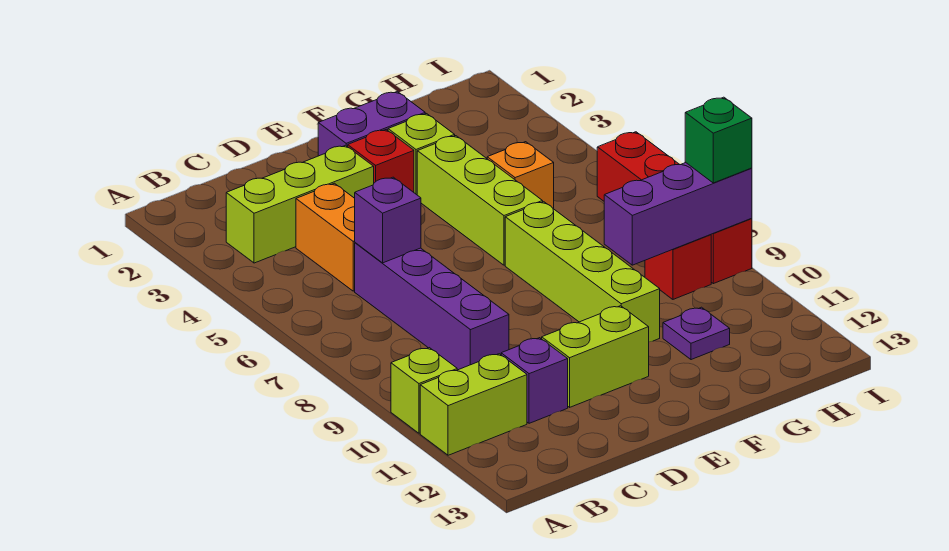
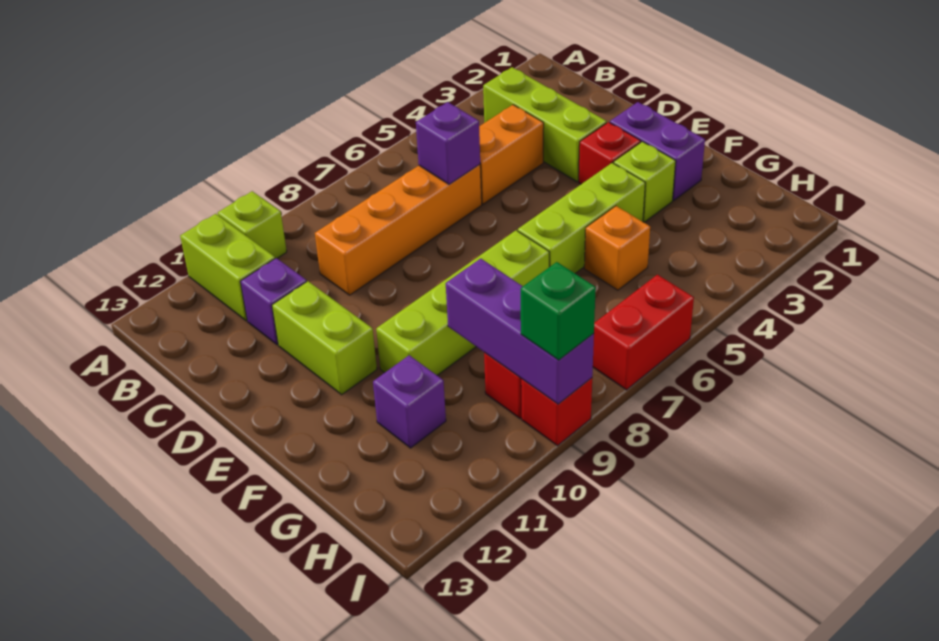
purple brick C6:C9 level 1 -> orange brick C6:C9 level 1
purple plate G11 level 1 -> purple brick G11 level 1

